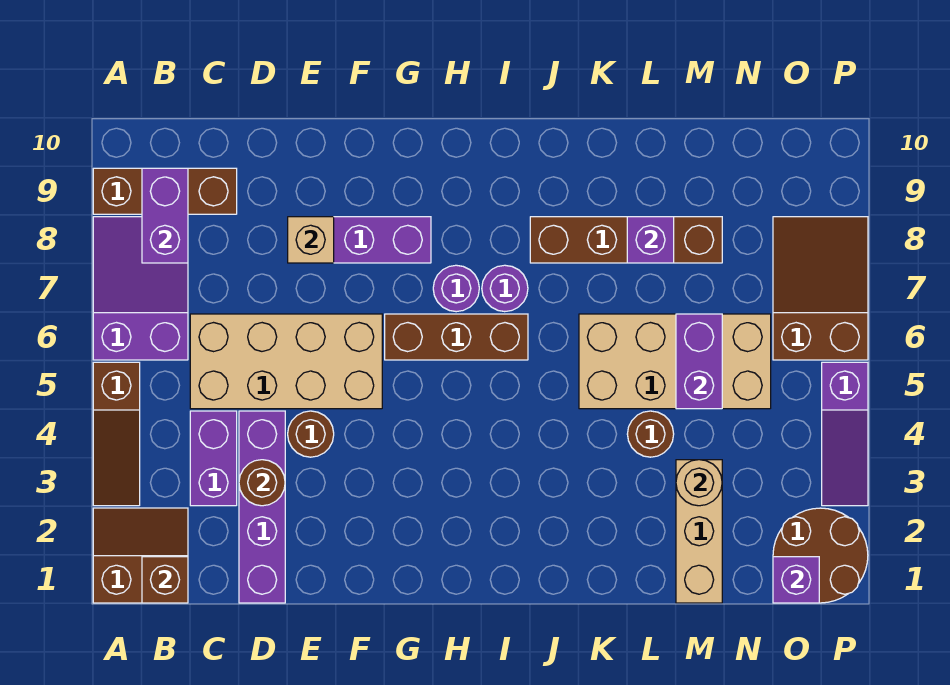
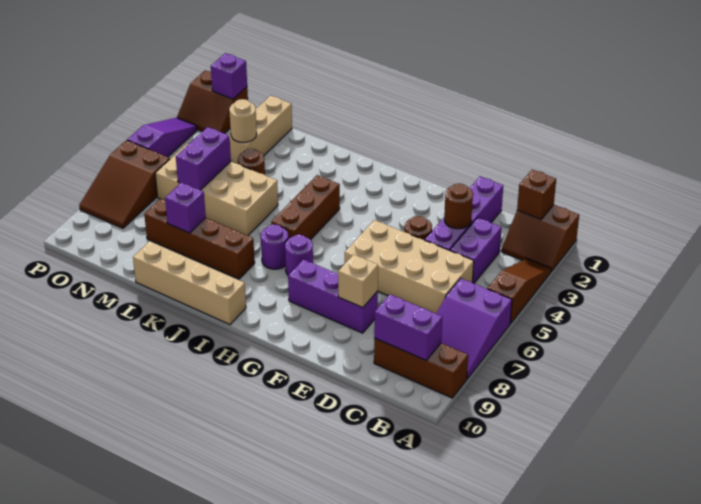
purple brick B8:B9 level 2 -> purple brick B9:C9 level 2
brown brick G6:I6 level 1 -> brown brick I4:I6 level 1
none -> tan brick I10:L10 level 1
brown round brick O1:P2 level 1 -> brown slope O1:P2 level 1 top 1

